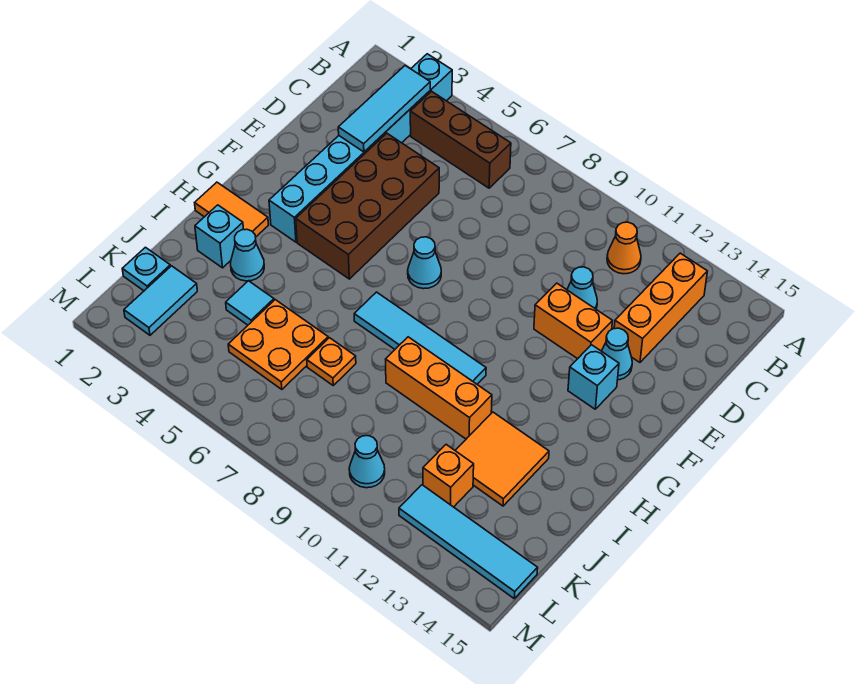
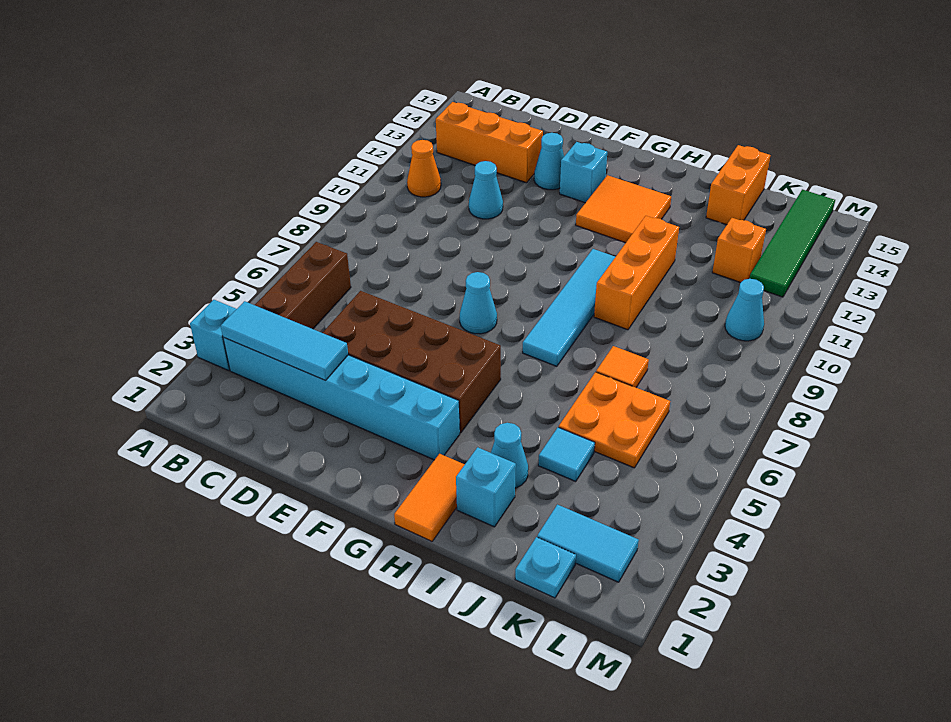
orange brick E11:E12 level 1 -> orange brick J14:J15 level 1
orange tile I12:J13 level 1 -> orange tile G12:H13 level 1
orange plate J7 level 1 -> orange tile J7 level 1
cyan tile L12:L15 level 1 -> green tile L12:L15 level 1

